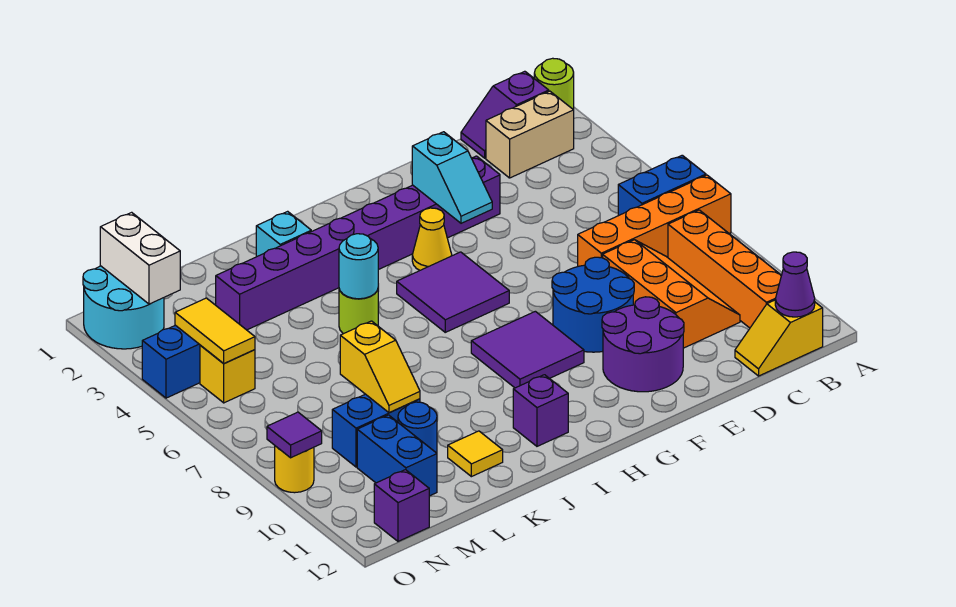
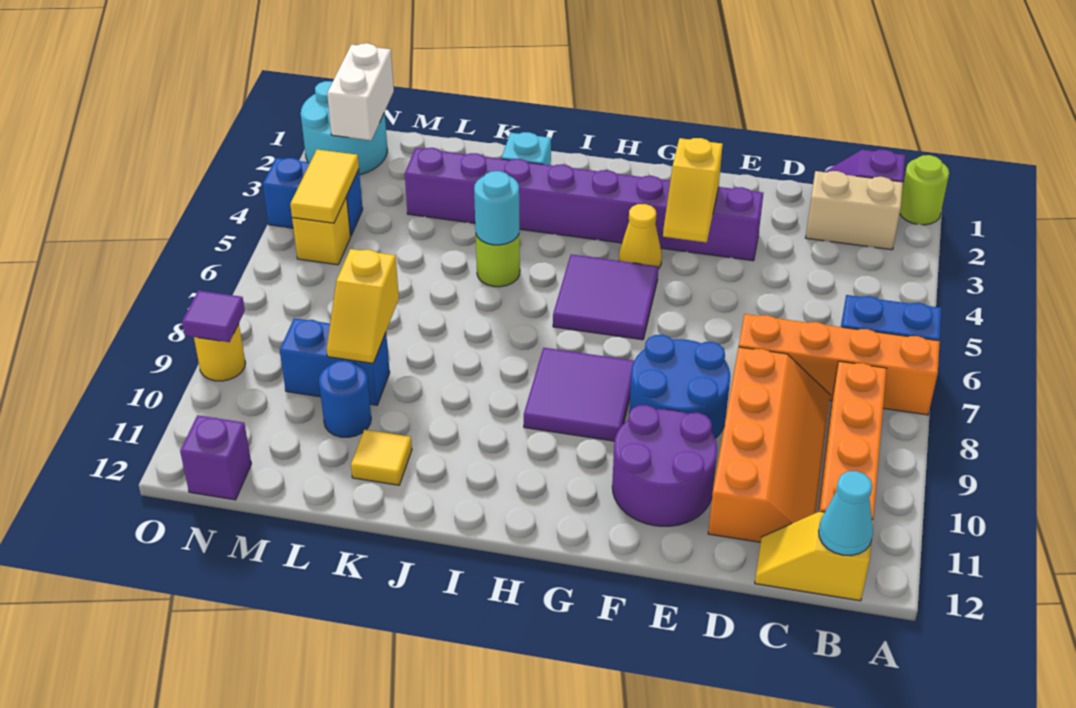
purple cone B12 level 2 -> cyan cone B12 level 2
orange slope C8:D10 level 1 top D -> orange slope C8:D11 level 1 top D
cyan slope F3:F4 level 2 top 3 -> yellow slope F3:F4 level 2 top 3
purple brick I11 level 1 -> none
blue brick M10:M11 level 1 -> none

